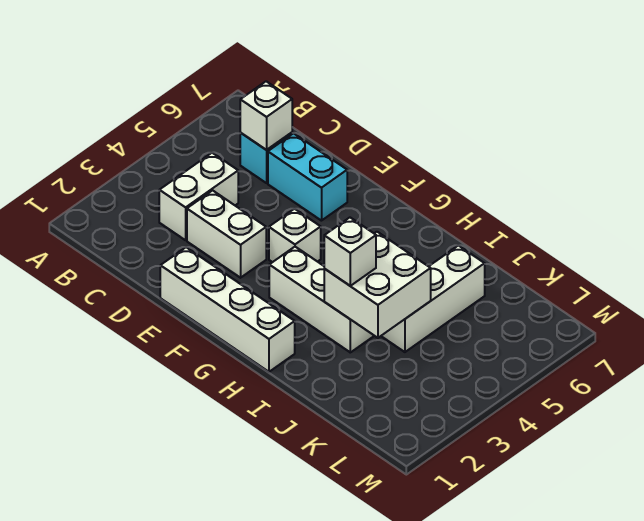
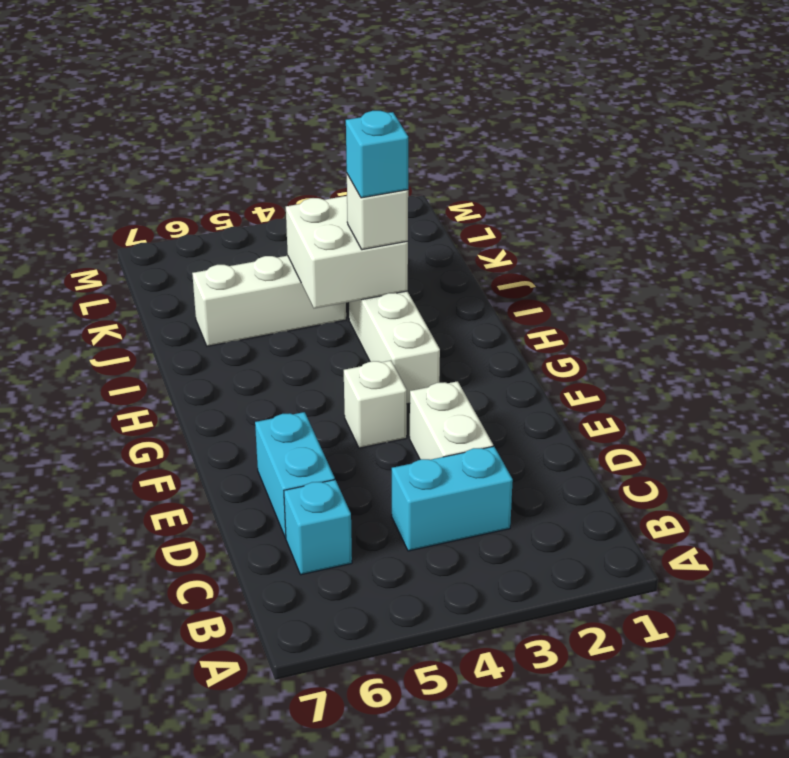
white brick C3:C4 level 1 -> cyan brick C3:C4 level 1
white brick C6 level 2 -> none
white brick E1:H1 level 1 -> none
none -> cyan brick I3 level 4

